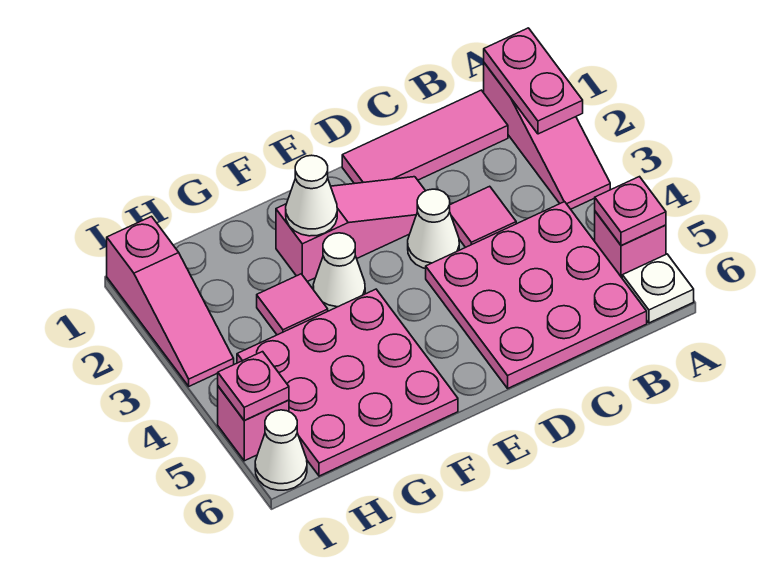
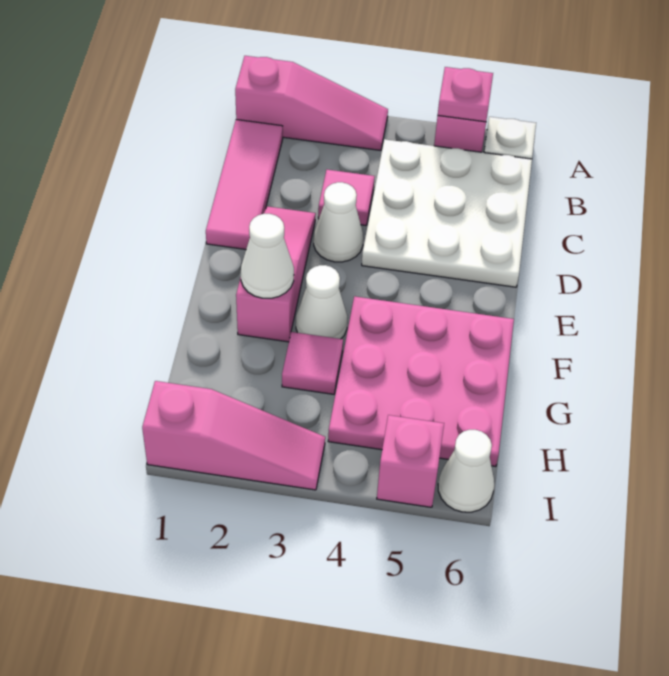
pink plate A1:A2 level 2 -> none
pink plate B4:D6 level 1 -> white plate B4:D6 level 1
pink plate I5 level 2 -> none

